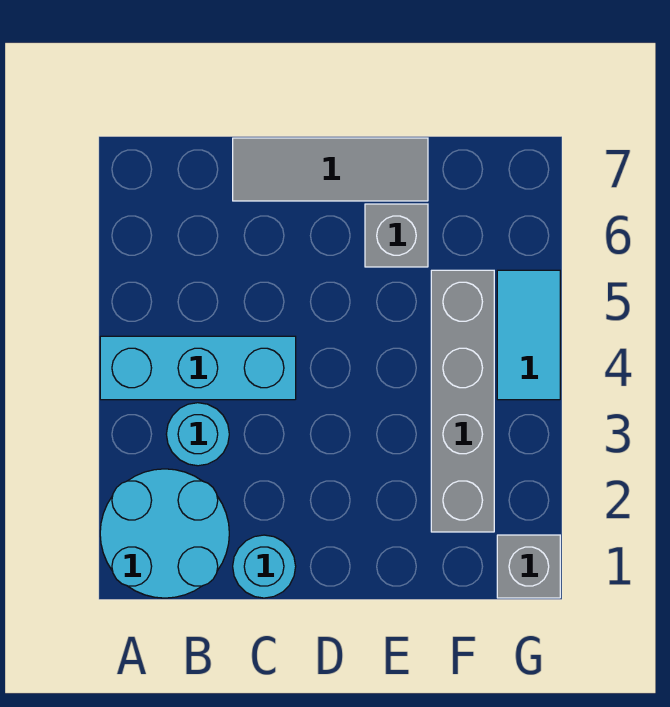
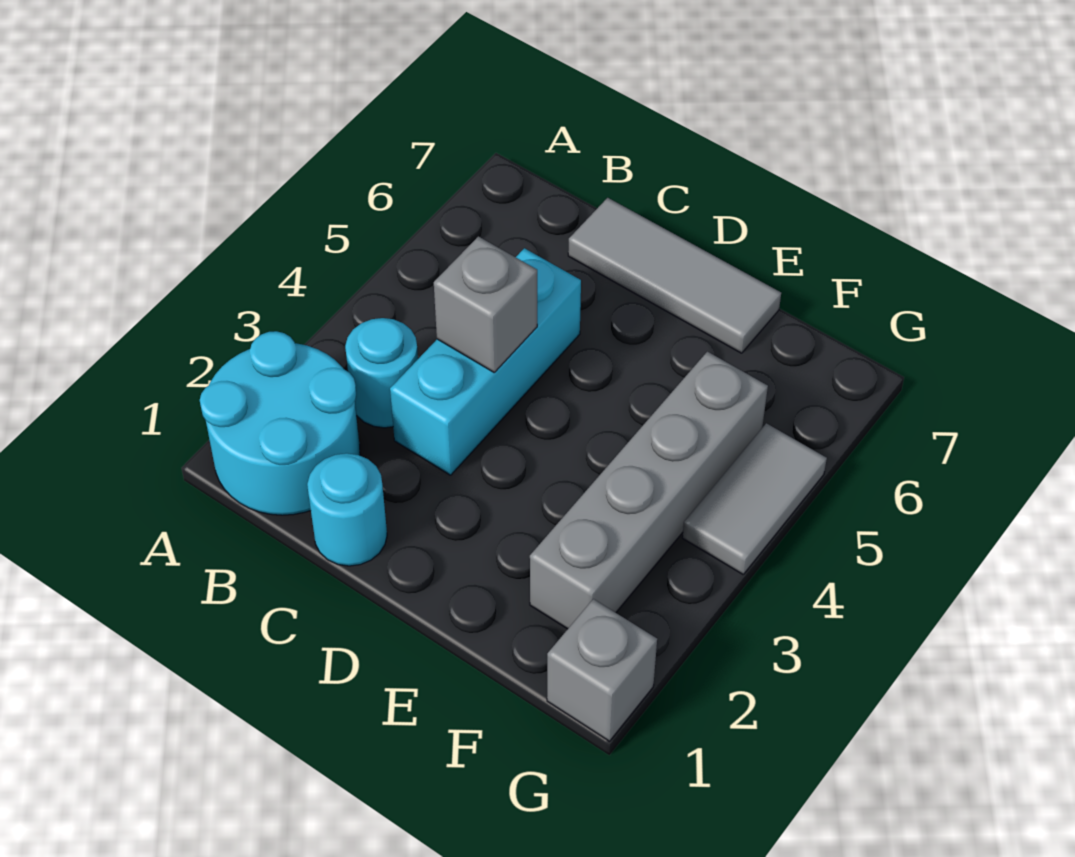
cyan brick A4:C4 level 1 -> cyan brick C3:C5 level 1
grey brick E6 level 1 -> grey brick C4 level 2
cyan tile G4:G5 level 1 -> grey tile G4:G5 level 1

